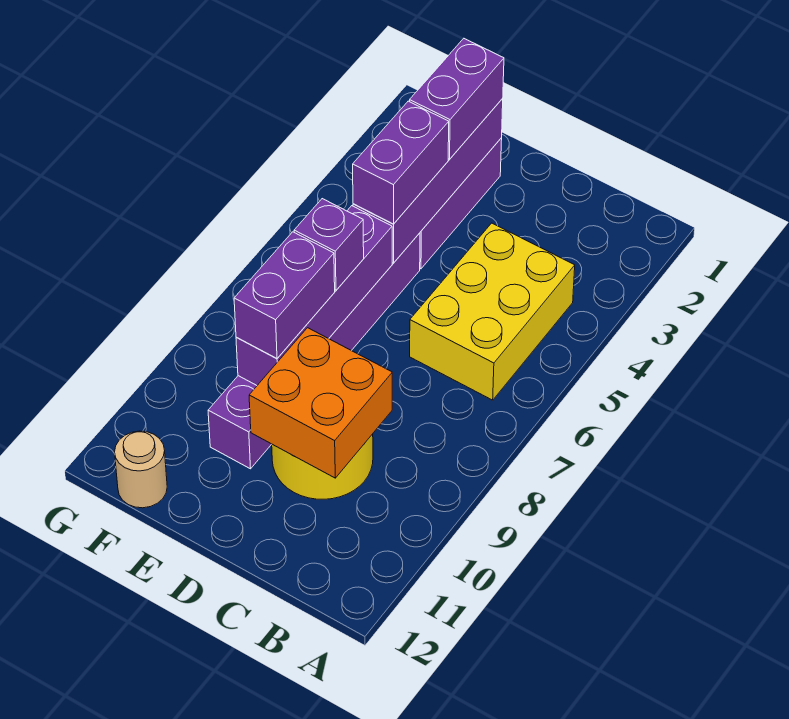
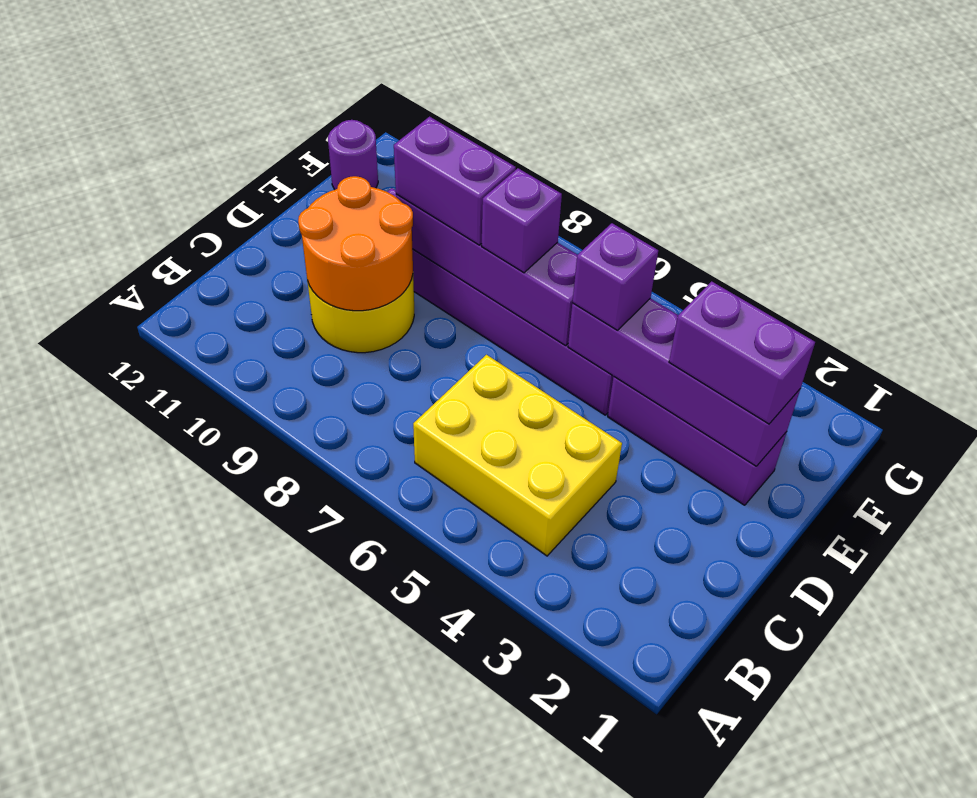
orange brick C9:D10 level 2 -> orange round brick C9:D10 level 2
purple brick E4:E5 level 3 -> purple brick E5 level 3
tan round brick F12 level 1 -> purple round brick F12 level 1

